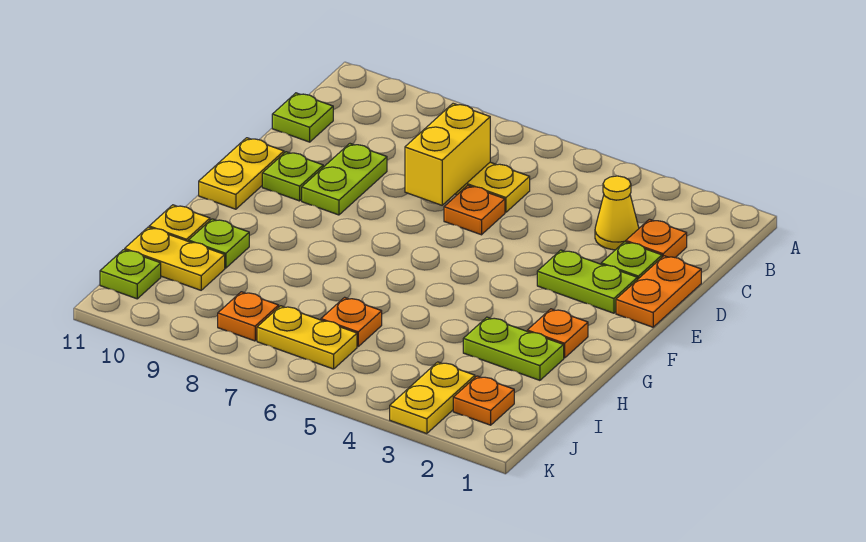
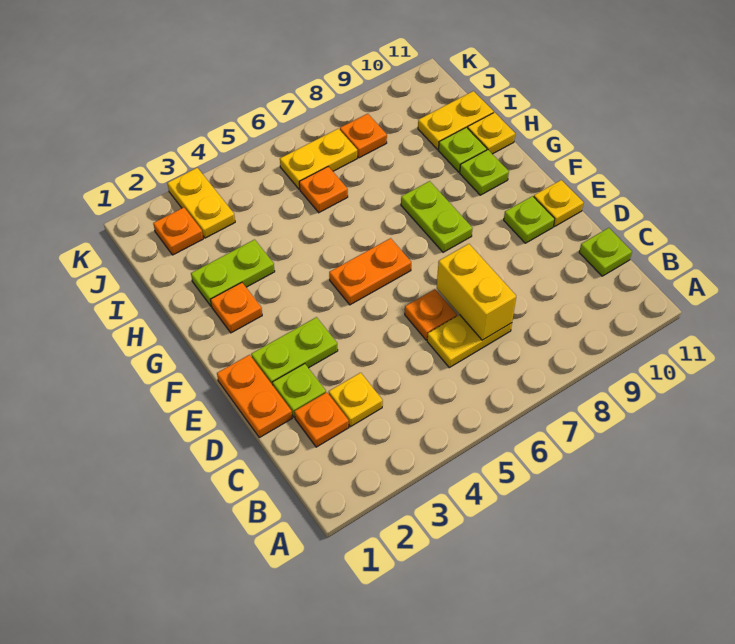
yellow cone C3 level 1 -> yellow plate C3 level 1
lime plate D9:E9 level 1 -> lime plate F8:G8 level 1
yellow plate E11:F11 level 1 -> yellow plate E11 level 1
none -> orange plate F5:F6 level 1
lime plate J11 level 1 -> lime plate G10 level 1

